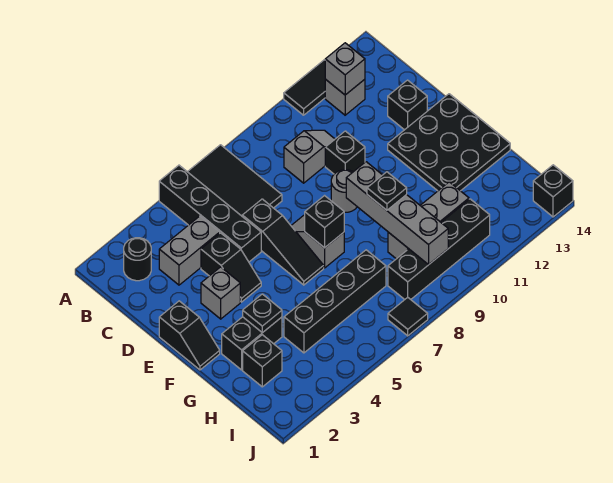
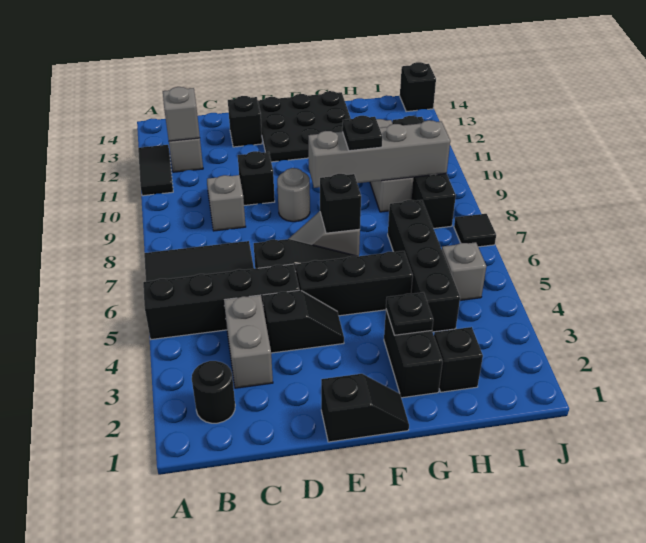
grey brick E3 level 1 -> grey brick I5 level 1
none -> black brick E5:G5 level 1

